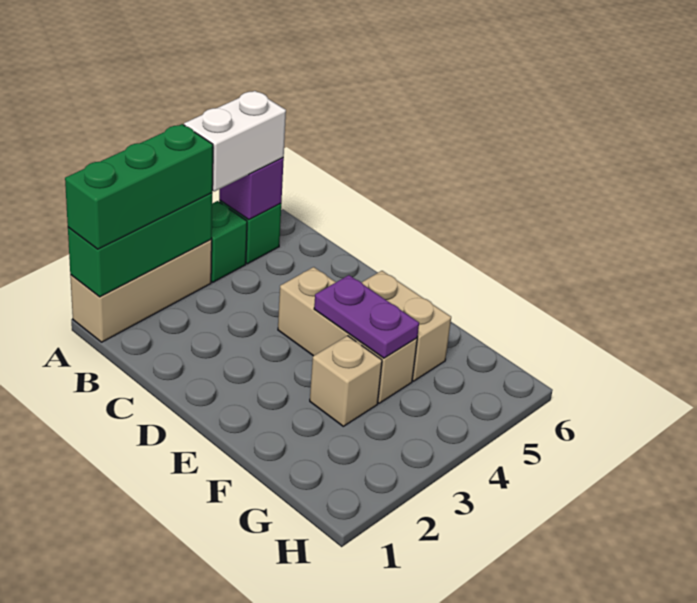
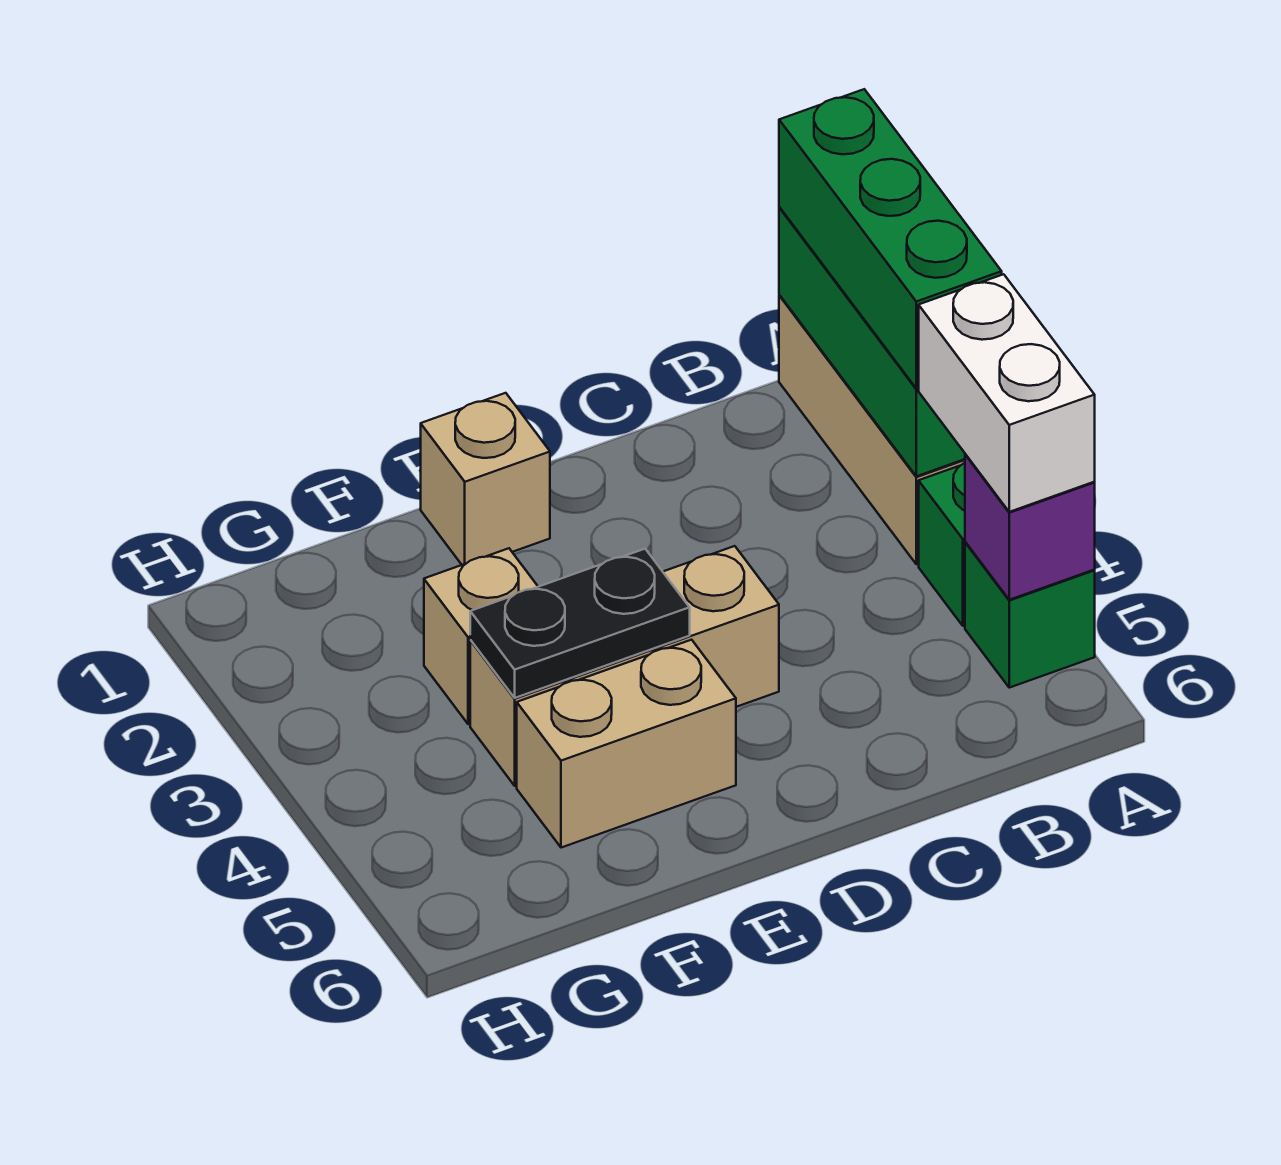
none -> tan brick E1 level 1
purple plate E4:F4 level 2 -> black plate E4:F4 level 2

